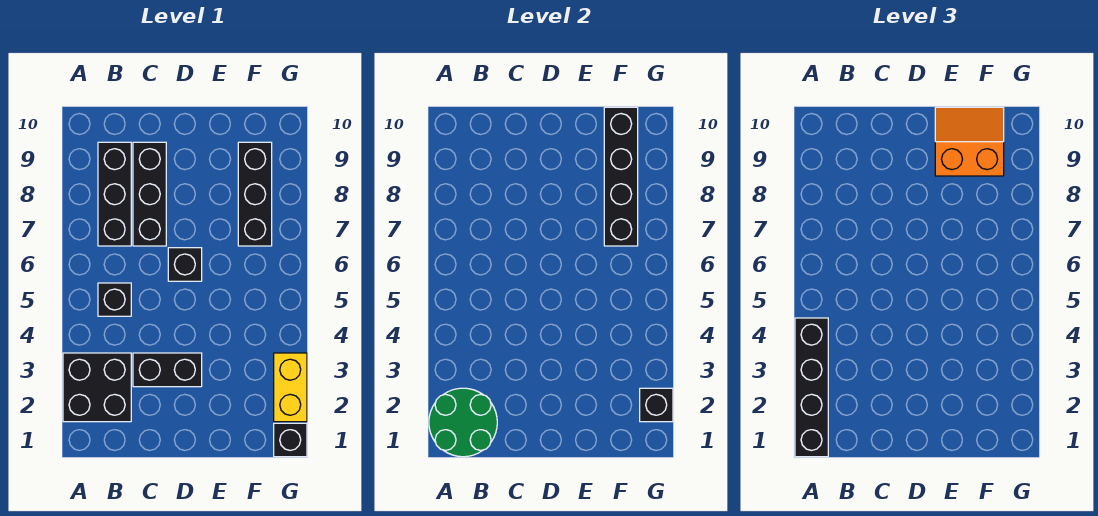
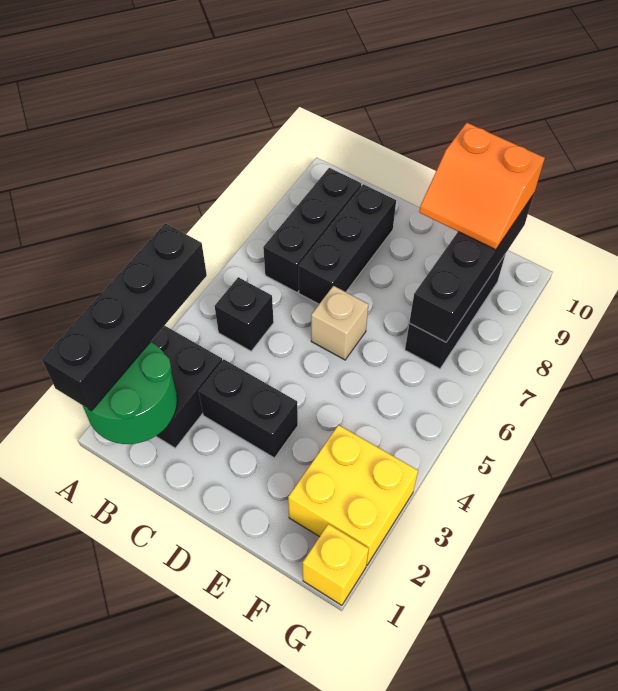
black brick D6 level 1 -> tan brick D6 level 1
orange slope E9:F10 level 3 top 9 -> orange slope E9:F10 level 3 top 10
black brick G1 level 1 -> yellow brick G1 level 1
yellow brick G2:G3 level 1 -> yellow brick F2:G3 level 1
black brick G2 level 2 -> none

